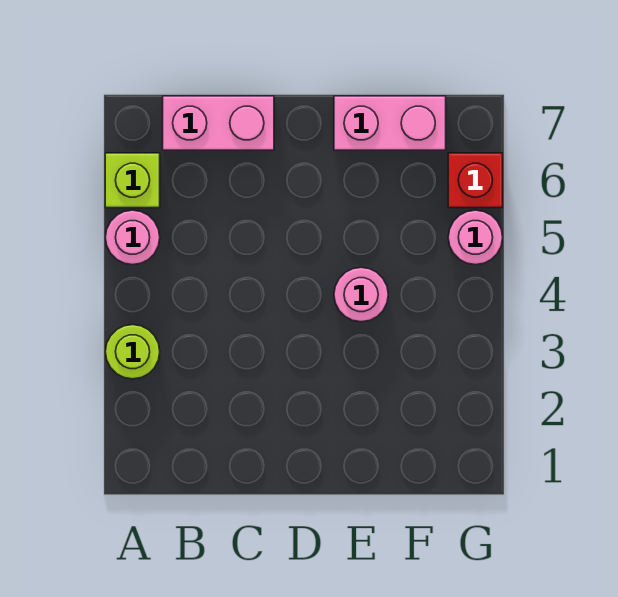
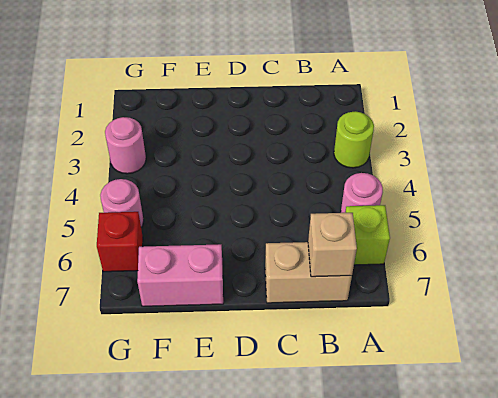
pink brick B7:C7 level 1 -> tan brick B7:C7 level 1
none -> tan brick B7 level 2
pink round brick E4 level 1 -> pink round brick G3 level 1

